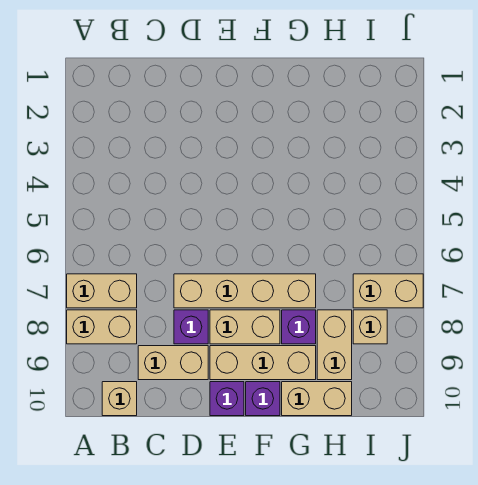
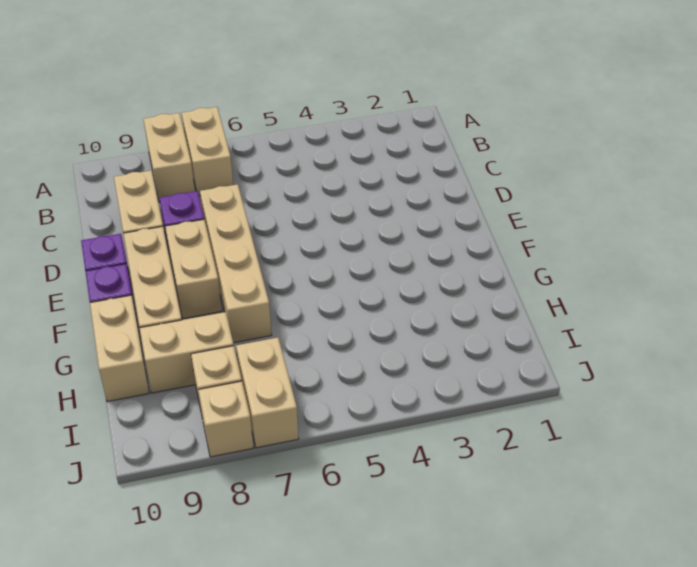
tan brick B10 level 1 -> tan brick J8 level 1
purple brick G8 level 1 -> none

